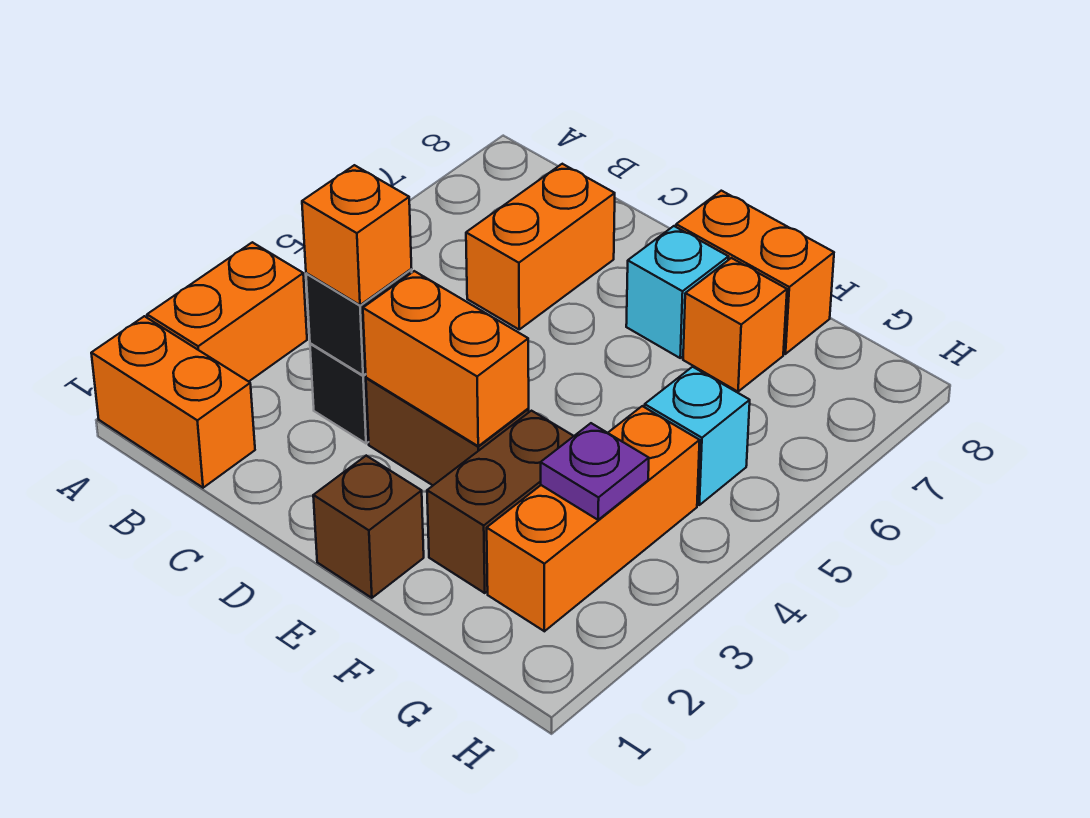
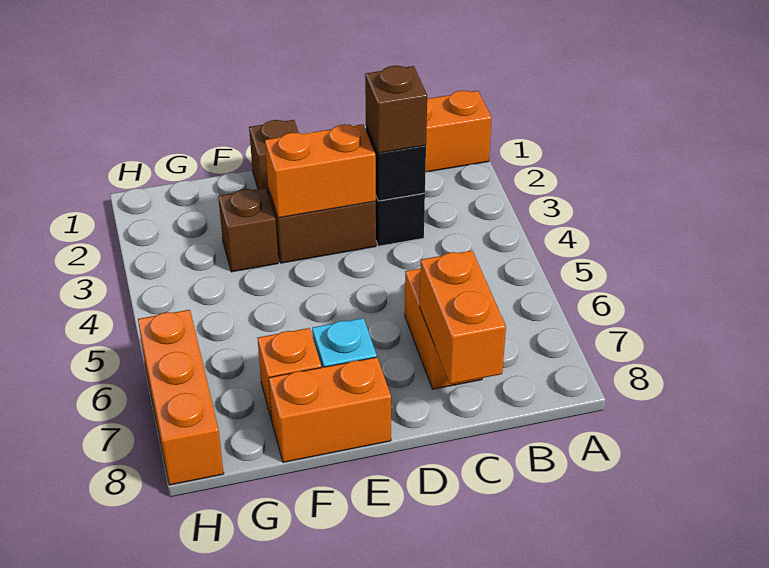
orange brick A2:A3 level 1 -> orange brick C7:C8 level 2
orange brick C3 level 3 -> brown brick C3 level 3
brown brick F2:F3 level 1 -> brown brick F3 level 1
orange brick G2:G4 level 1 -> orange brick H6:H8 level 1
purple plate G3 level 2 -> none
cyan brick G5 level 1 -> none

